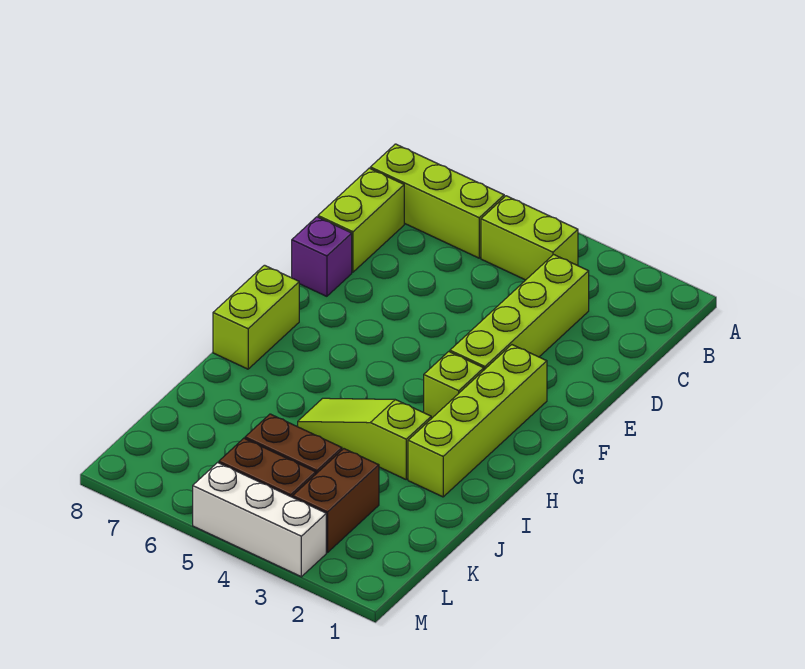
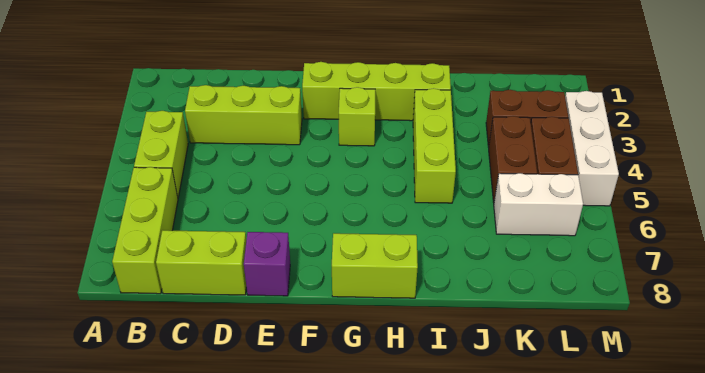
lime brick C3:F3 level 1 -> lime brick C3:E3 level 1
lime slope I3:I5 level 1 top 3 -> lime brick I3:I5 level 1
none -> white brick K6:L6 level 1

